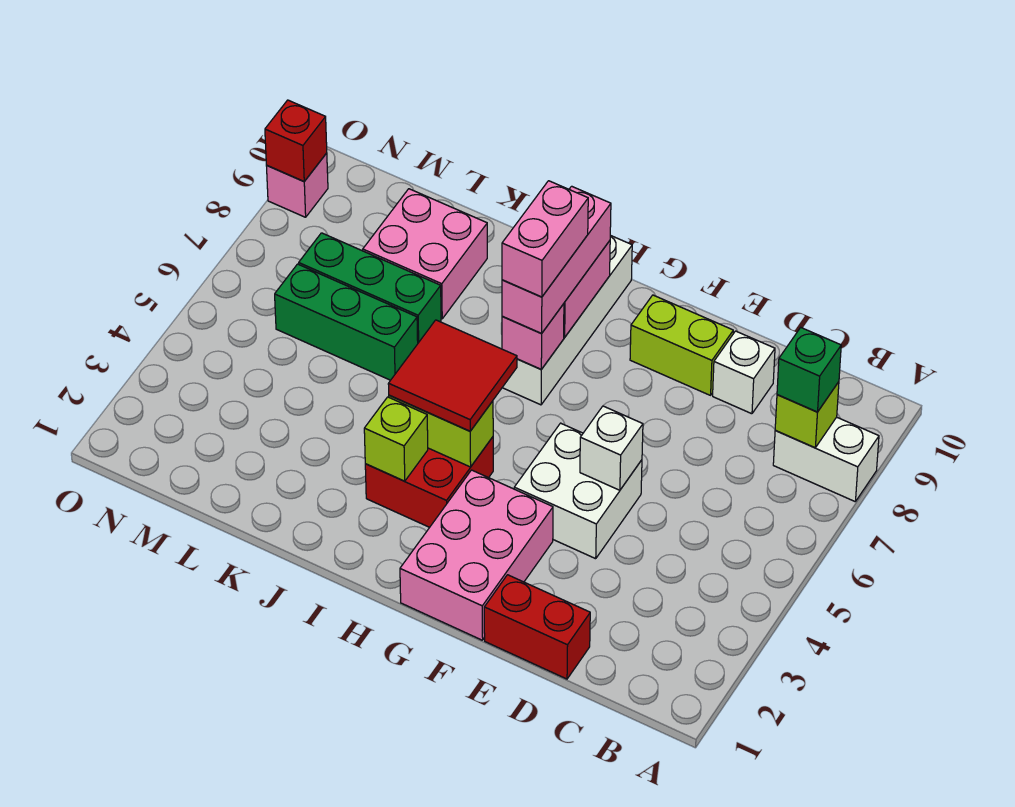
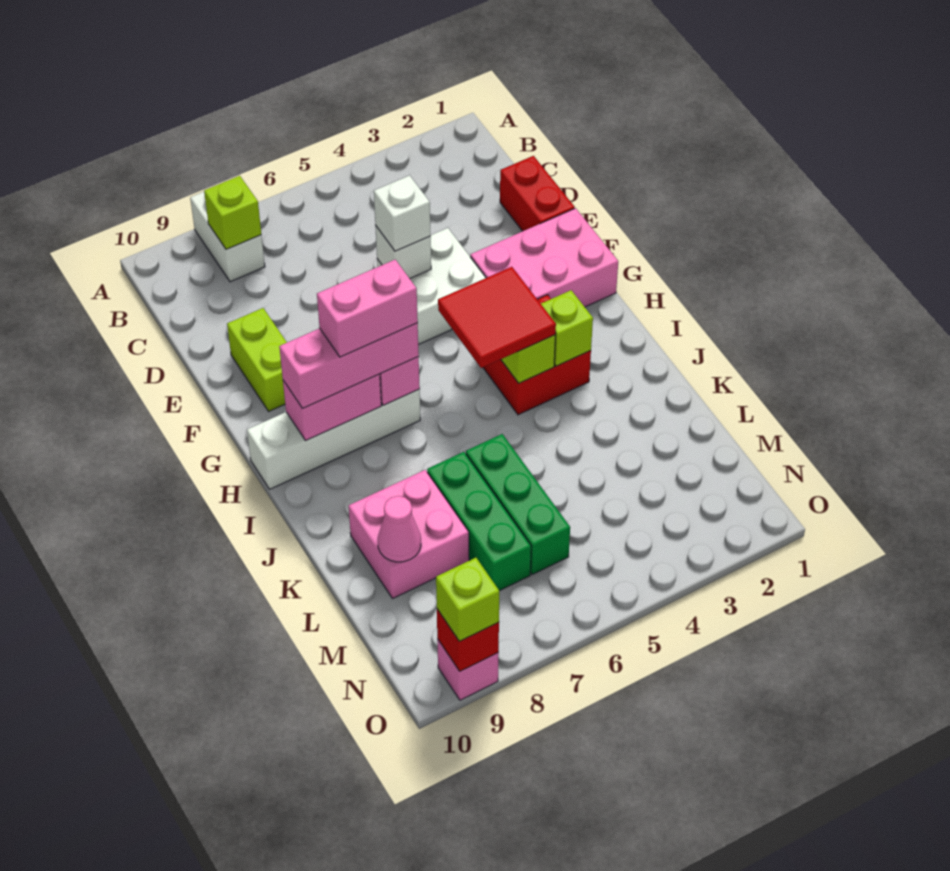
green brick B8 level 3 -> none
white brick D9 level 1 -> white brick E5 level 3
none -> pink cone L9 level 2
none -> lime brick O9 level 3

